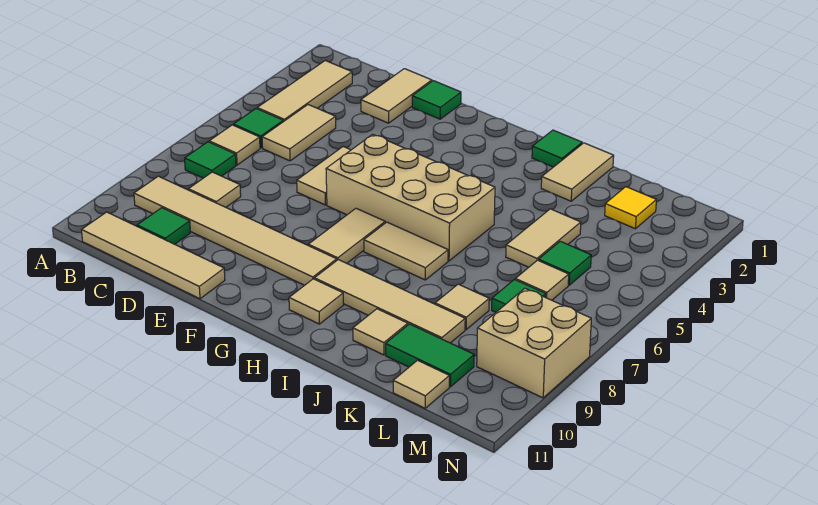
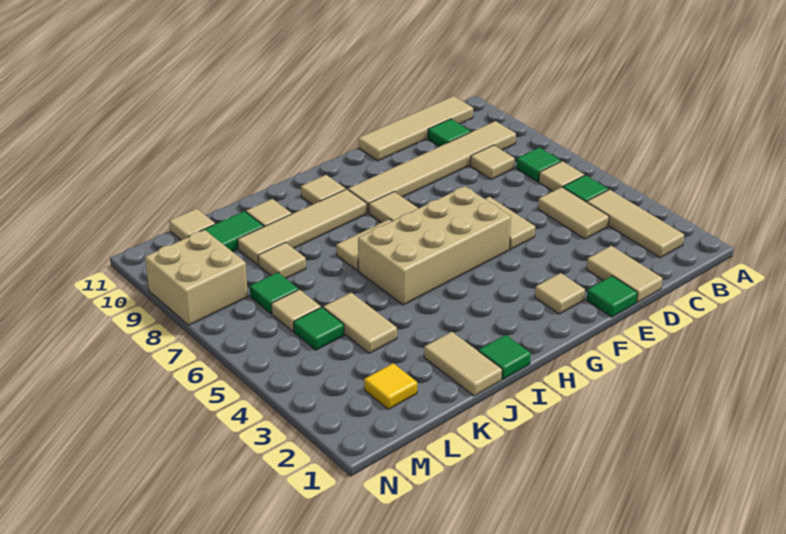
none -> tan tile F2 level 1

